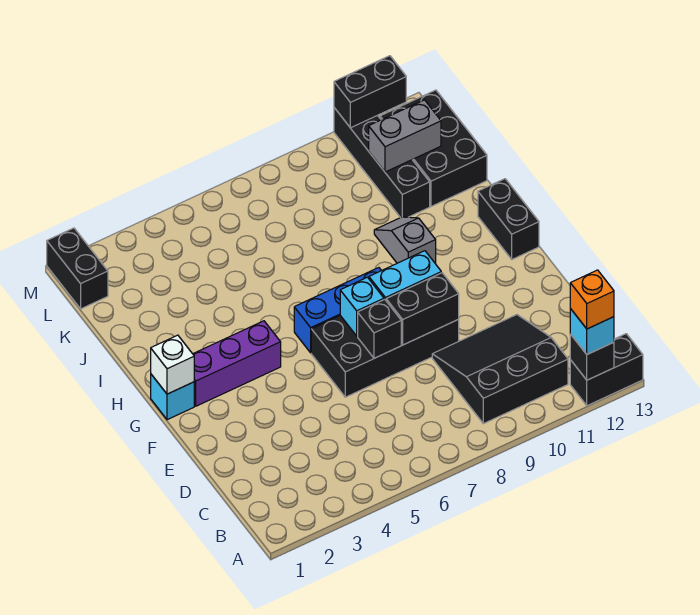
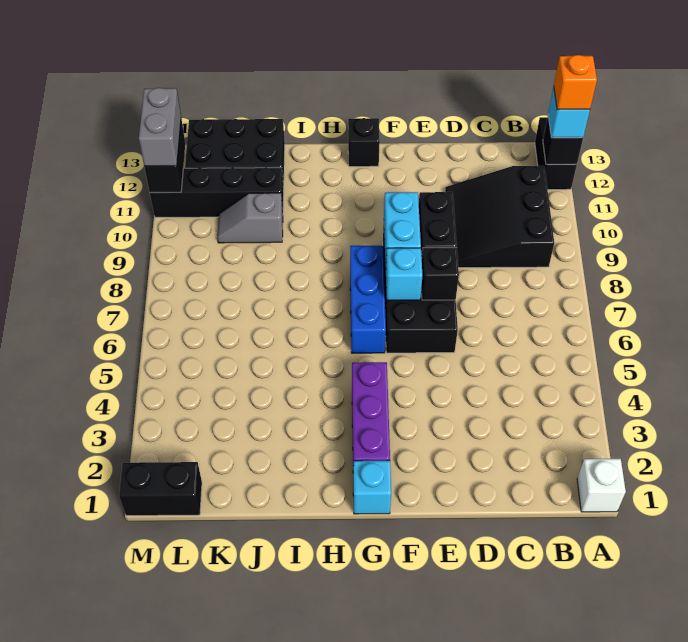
white brick G1 level 2 -> white brick A1 level 1
black brick G13:H13 level 1 -> black brick G13 level 1
grey slope H10:I10 level 1 top H -> grey slope J10:K10 level 1 top J
grey brick K11:K12 level 2 -> grey brick M11:M12 level 3

